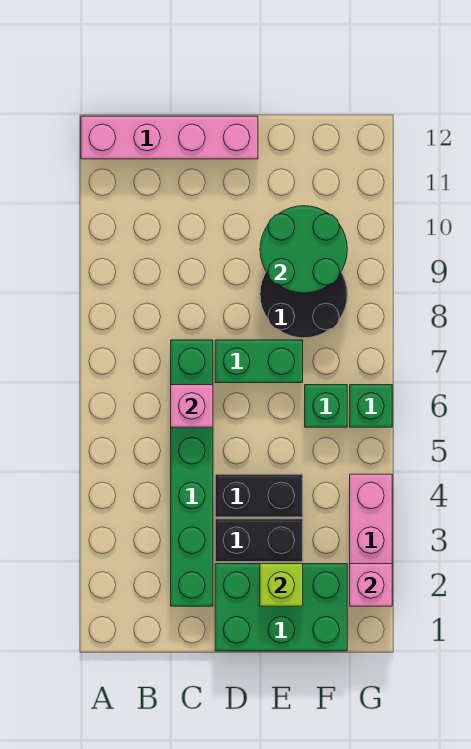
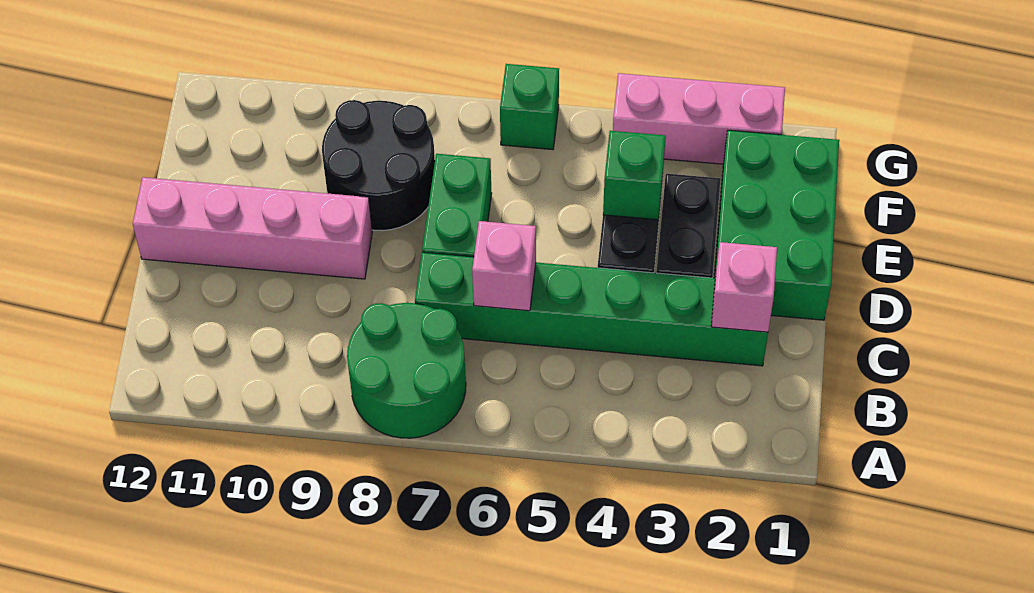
pink brick A12:D12 level 1 -> pink brick D9:D12 level 1
lime brick E2 level 2 -> none
green round brick E9:F10 level 2 -> green round brick A7:B8 level 1
green brick F6 level 1 -> green brick E4 level 2
pink brick G2 level 2 -> pink brick C2 level 2

